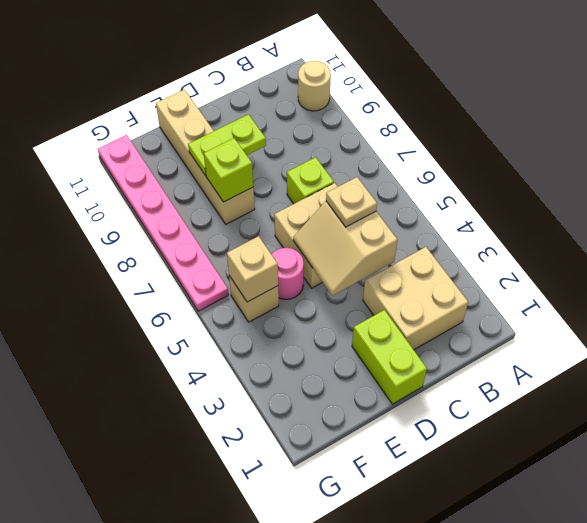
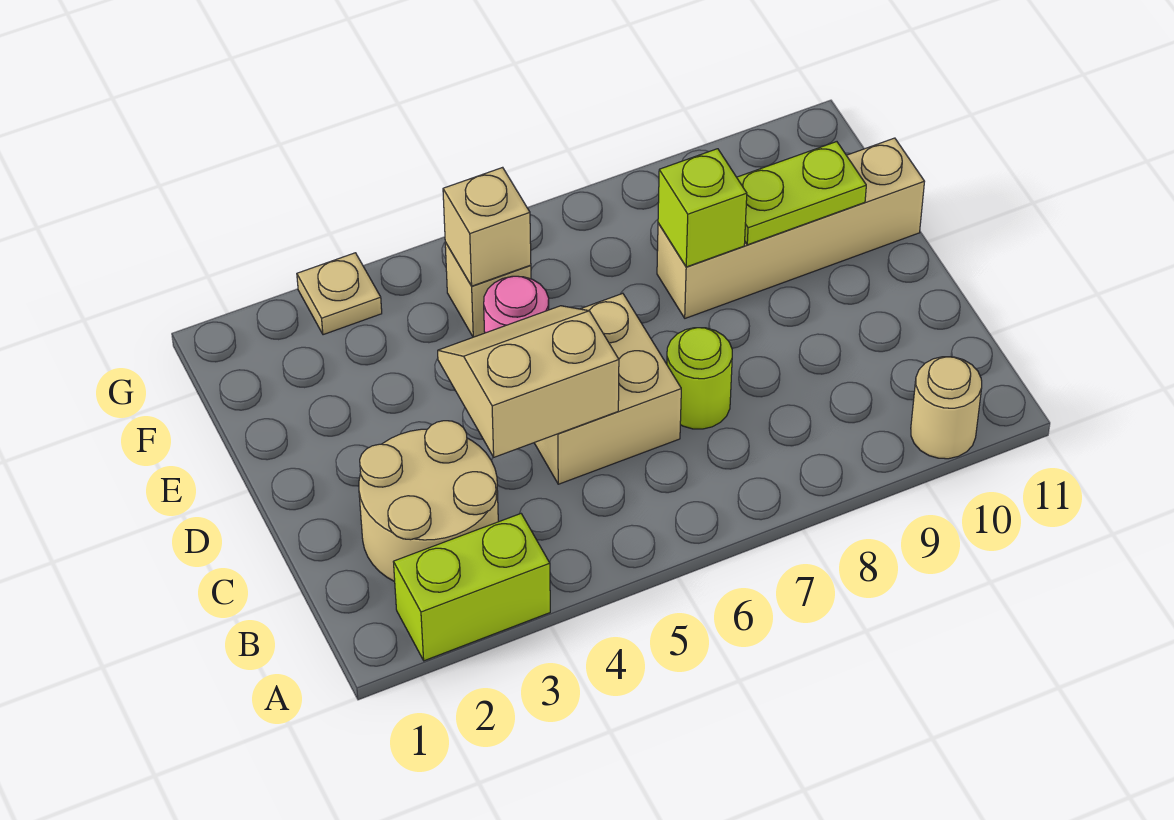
tan brick B2:C3 level 1 -> tan round brick B2:C3 level 1
tan plate C5 level 3 -> tan plate G3 level 1
lime brick C7 level 1 -> lime round brick C7 level 1
lime brick D1:D2 level 1 -> lime brick A2:A3 level 1
lime plate D9:E9 level 2 -> lime plate E9:E10 level 2
pink plate G6:G11 level 1 -> none

